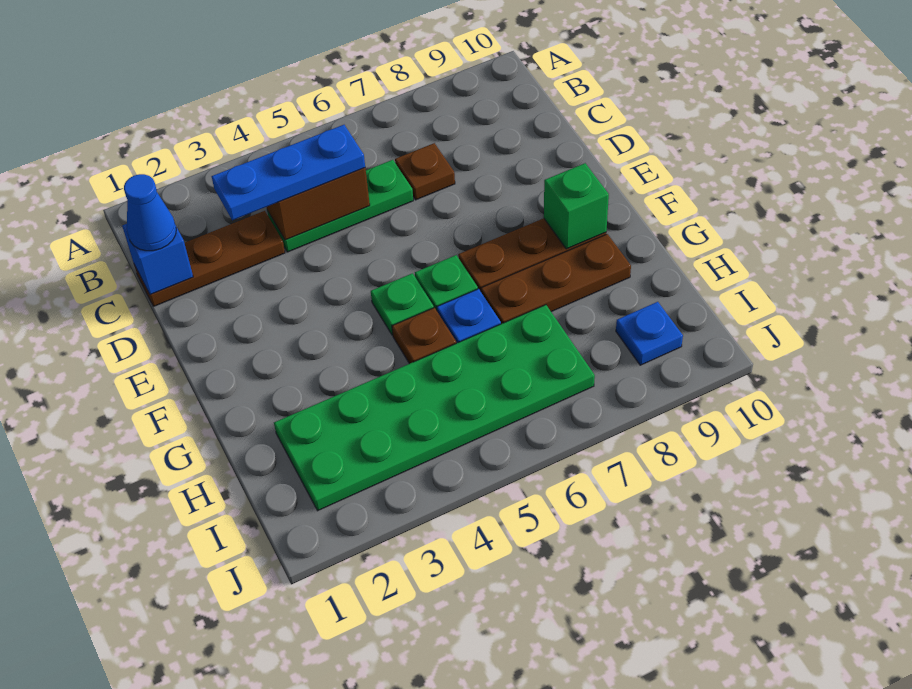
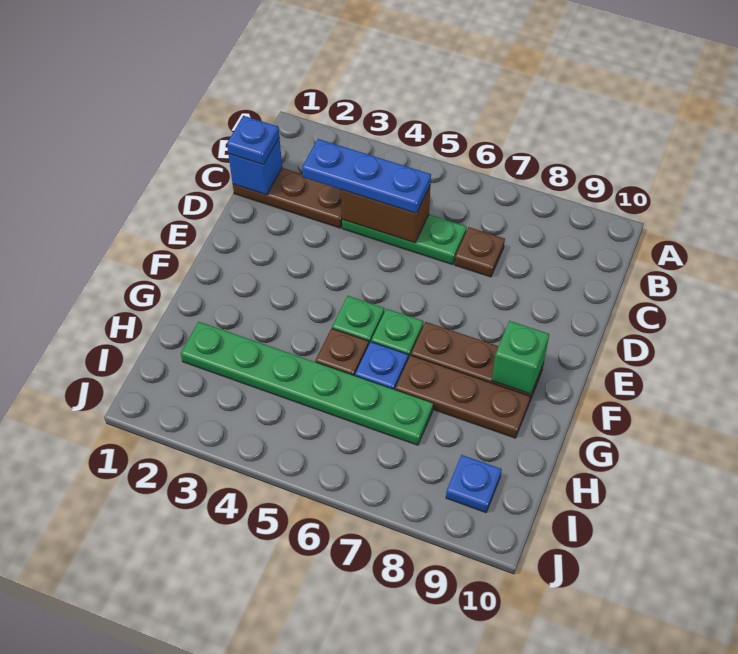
blue cone C1 level 3 -> blue plate C1 level 3
green plate H2:I7 level 1 -> green plate H2:H7 level 1

